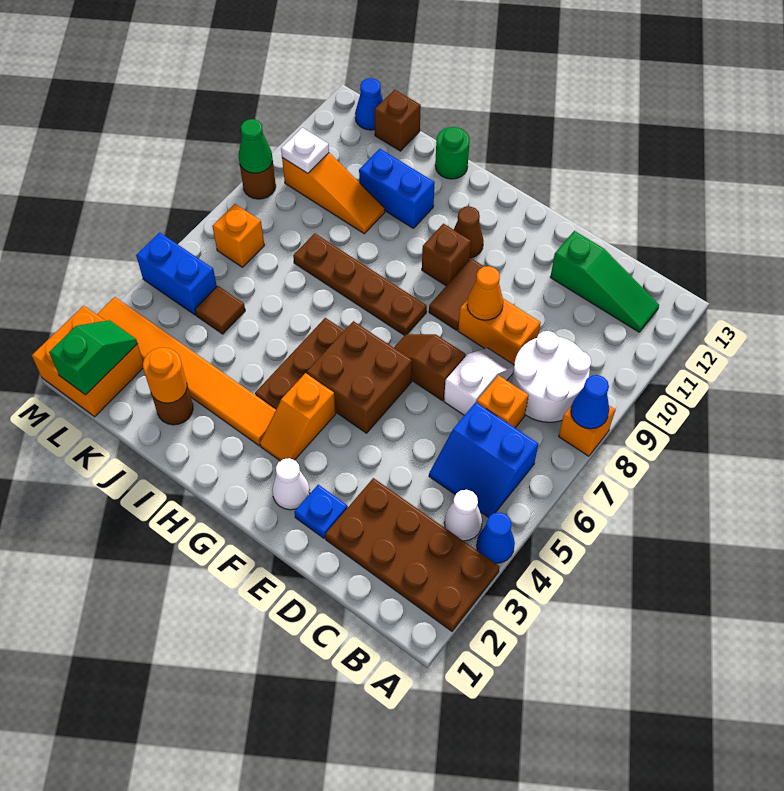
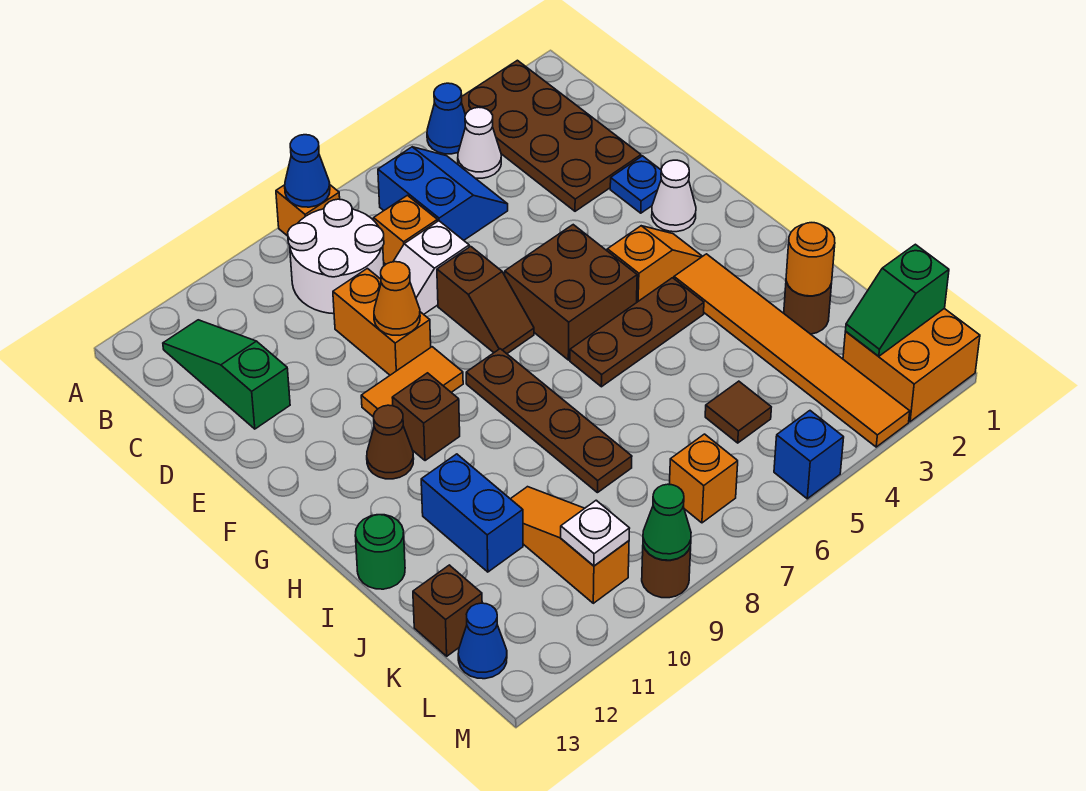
brown tile F9:F10 level 1 -> orange tile F9:F10 level 1
blue brick L5:M5 level 1 -> blue brick M5 level 1

